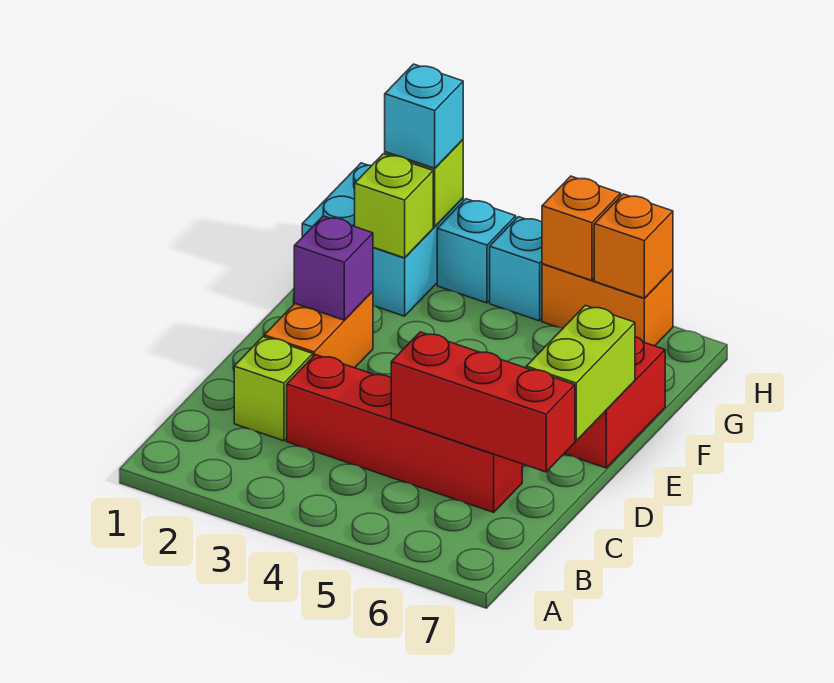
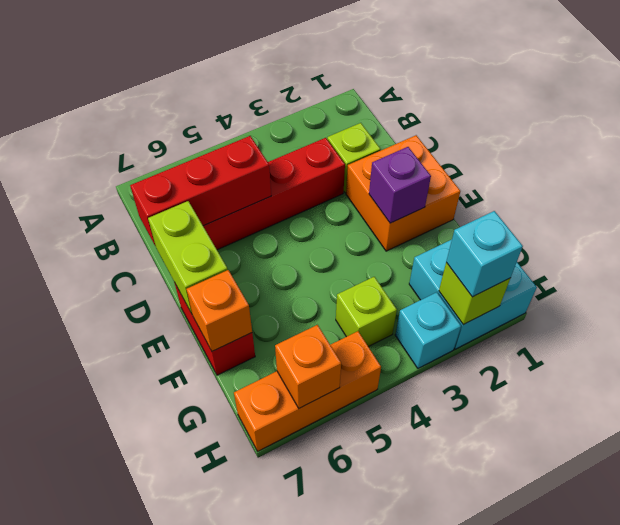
orange brick D2:E2 level 1 -> orange brick D1:E2 level 1
lime brick G2 level 2 -> lime brick G4 level 1
cyan brick H4 level 1 -> none
orange brick H5:H6 level 1 -> orange brick H5:H7 level 1
orange brick H5 level 2 -> orange brick F7 level 2

